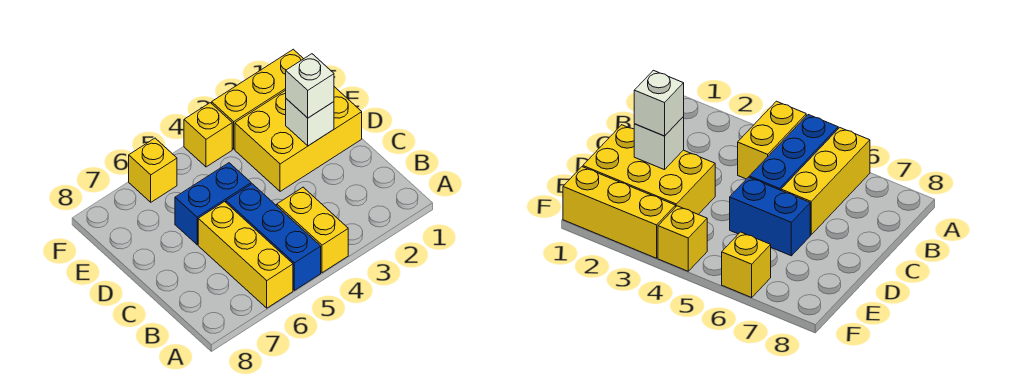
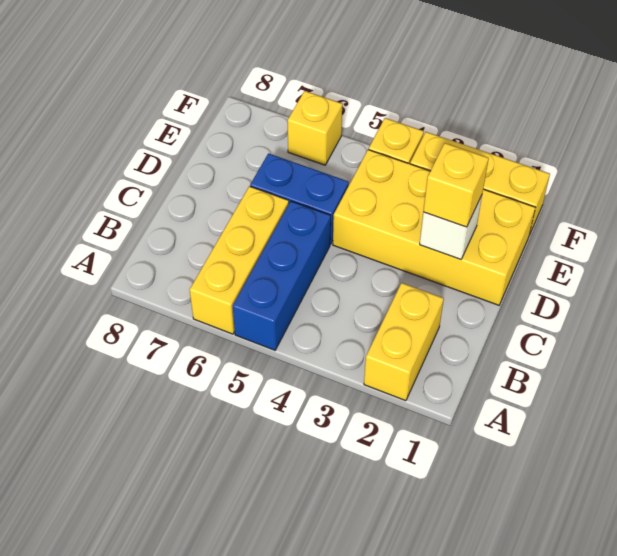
yellow brick A4:B4 level 1 -> yellow brick A2:B2 level 1
yellow brick D1:E3 level 1 -> yellow brick D1:E4 level 1
white brick D2 level 3 -> yellow brick D2 level 3

